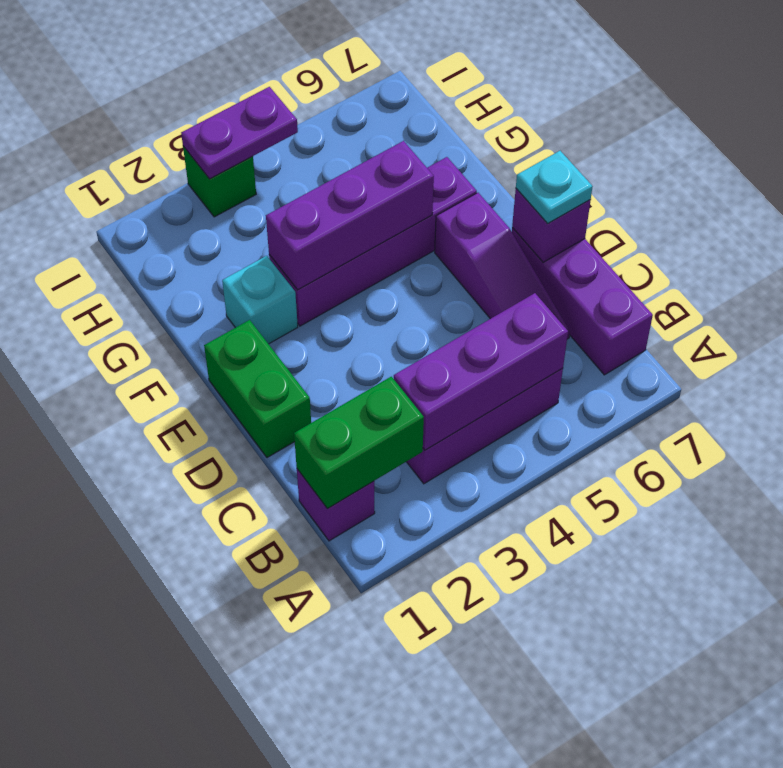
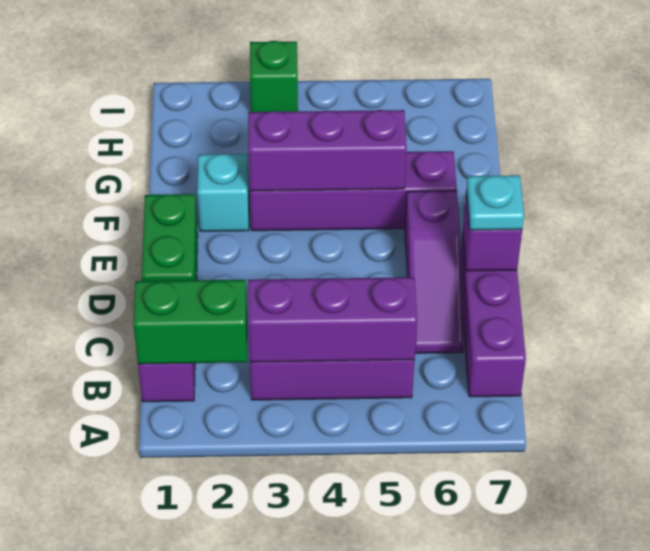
purple plate I3:I4 level 2 -> none

